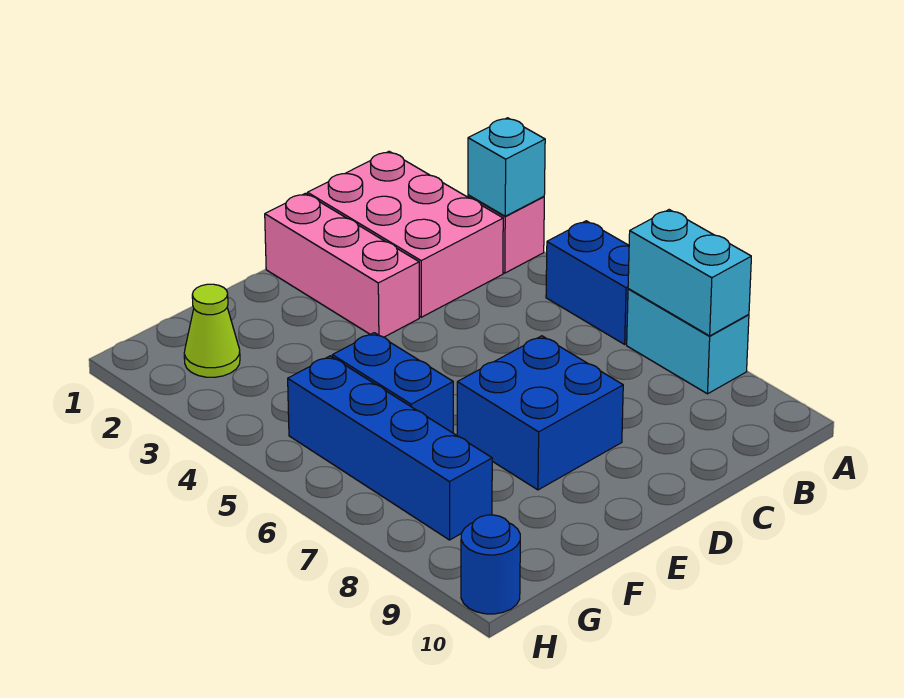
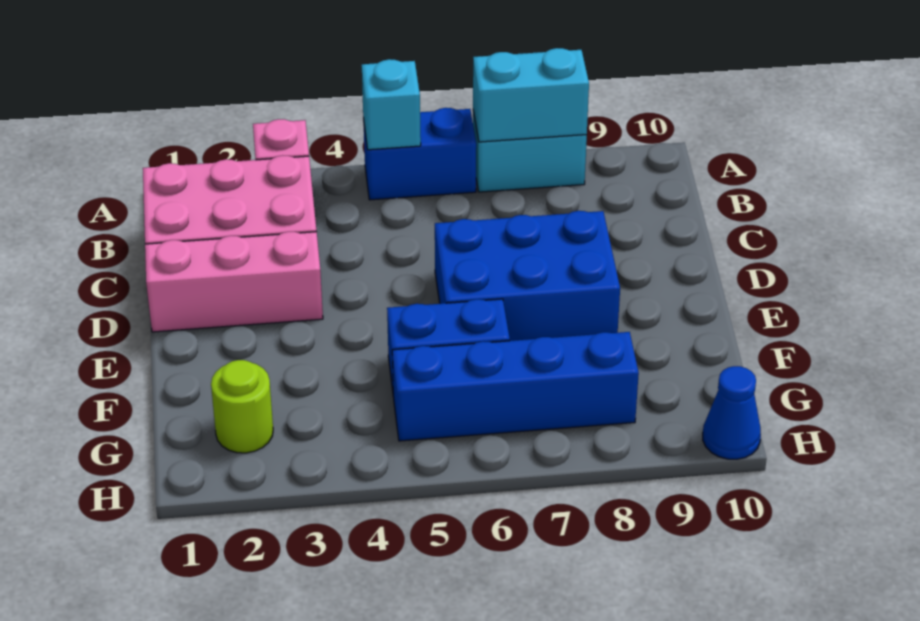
cyan brick A3 level 2 -> cyan brick A5 level 2
blue brick D7:E8 level 1 -> blue brick D6:E8 level 1
lime cone G2 level 1 -> lime round brick G2 level 1
blue round brick H10 level 1 -> blue cone H10 level 1

